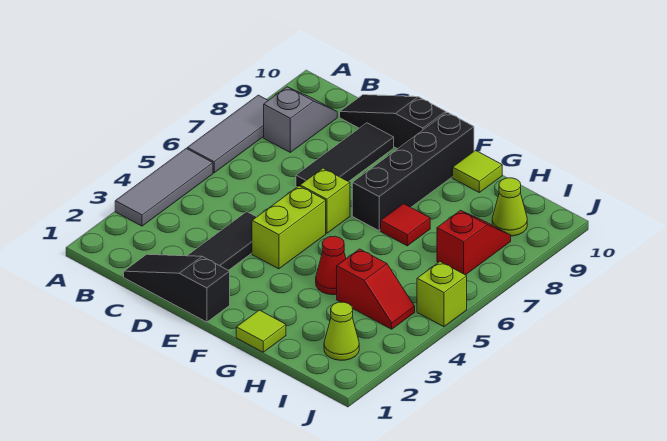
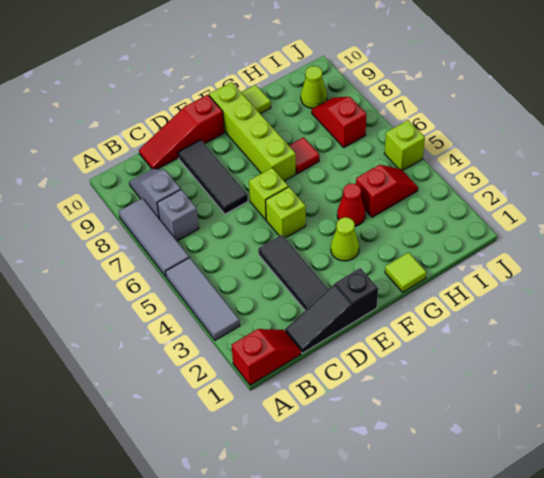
none -> red slope A1:B1 level 1 top A
none -> grey brick B7 level 1
black slope C10:E10 level 1 top E -> red slope C10:E10 level 1 top E
lime brick E4:E5 level 1 -> lime brick E5 level 1
black brick F7:F10 level 1 -> lime brick F7:F10 level 1
lime cone I2 level 1 -> lime cone F3 level 1

